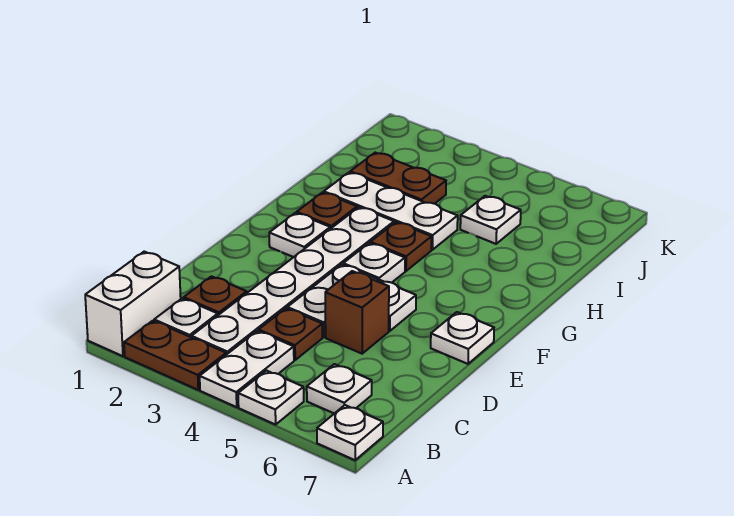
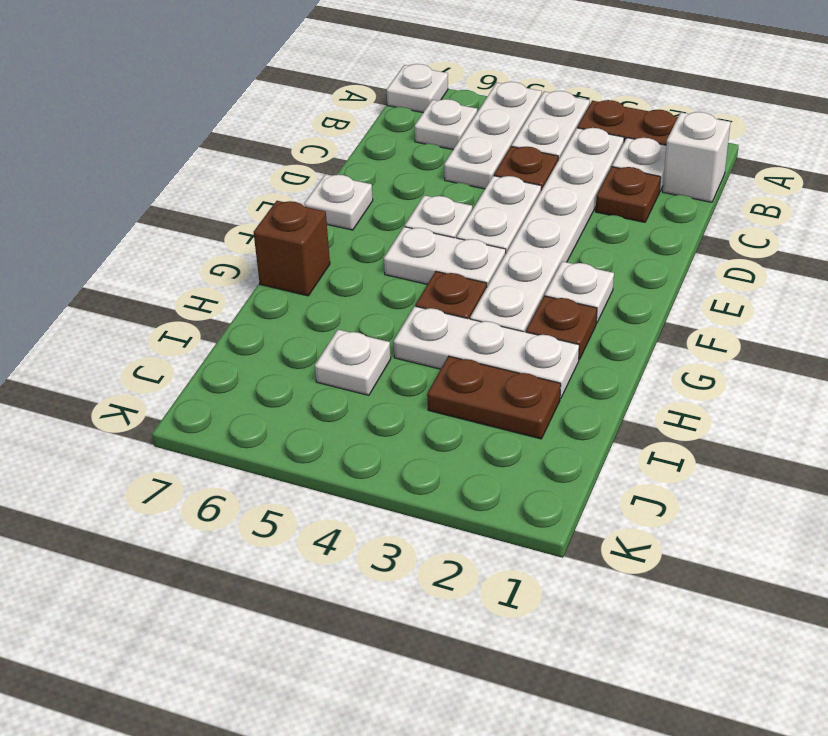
white brick A1:B1 level 1 -> white brick B1 level 1
white plate A5 level 1 -> white plate A5:C5 level 1
brown brick D5 level 1 -> brown brick G7 level 1
white plate F4 level 1 -> white plate F4:F5 level 1

